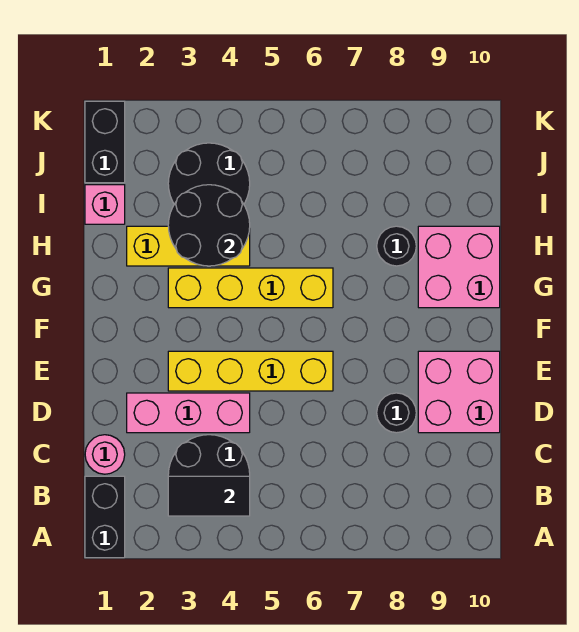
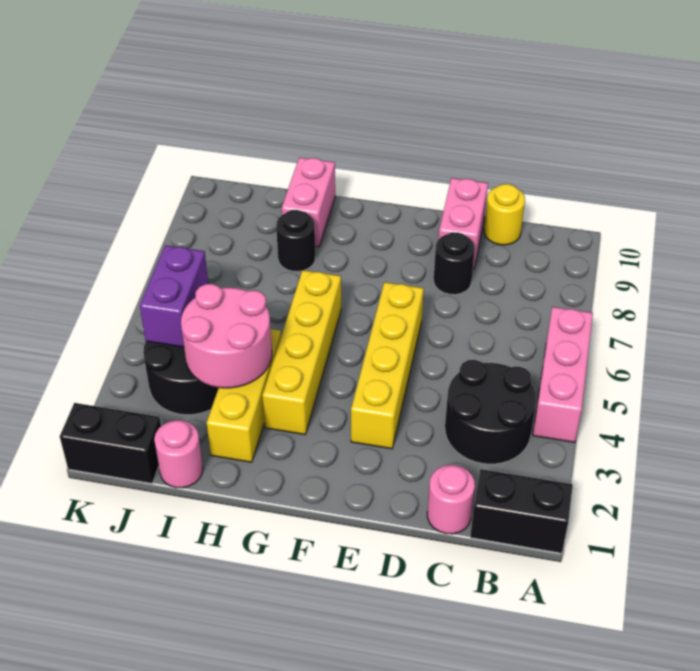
black tile B3:B4 level 2 -> none
none -> yellow round brick C10 level 1
pink brick D2:D4 level 1 -> pink brick A4:A6 level 1
pink brick D9:E10 level 1 -> pink brick D9:D10 level 1
pink brick G9:H10 level 1 -> pink brick H9:H10 level 1
black round brick H3:I4 level 2 -> pink round brick H3:I4 level 2
pink brick I1 level 1 -> pink round brick I1 level 1
none -> purple brick J4:J5 level 2

